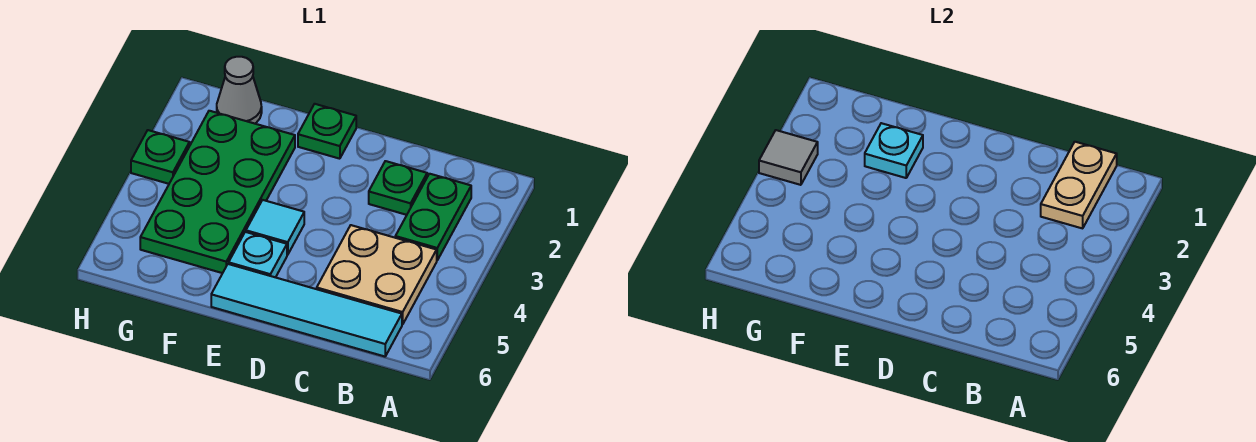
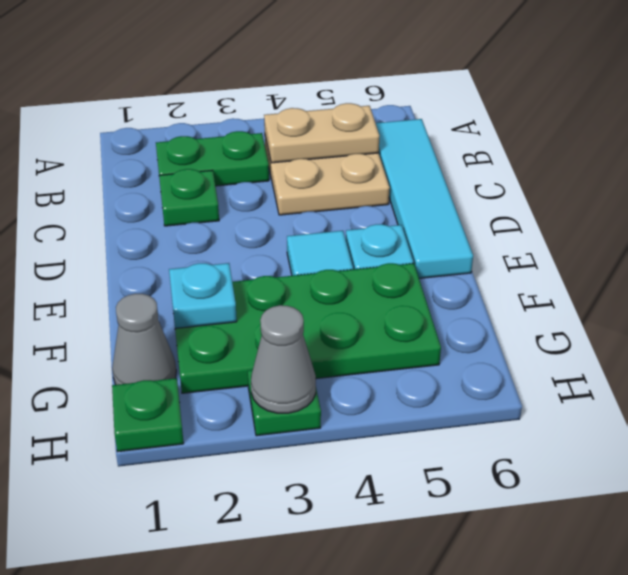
tan plate B1:B2 level 2 -> tan plate B4:B5 level 2
green plate E1 level 1 -> green plate H1 level 1
grey tile H3 level 2 -> grey cone H3 level 2

